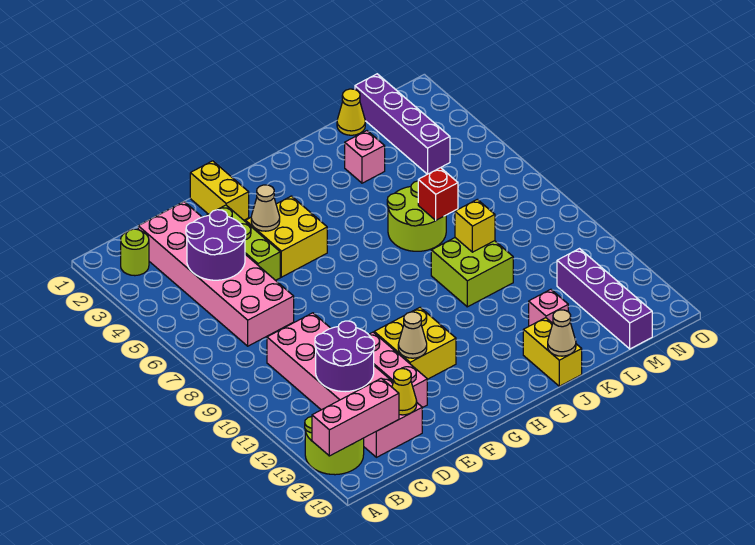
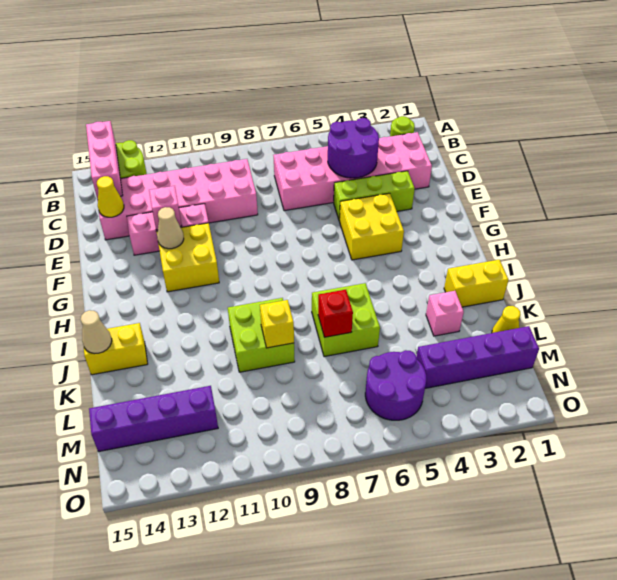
purple round brick C11:D12 level 2 -> purple round brick M5:N6 level 1
yellow brick F1:F2 level 1 -> yellow brick J1:J2 level 1
tan cone F4 level 2 -> none
lime round brick J6:K7 level 1 -> lime brick J6:K7 level 1
pink brick K13 level 1 -> pink brick E12 level 2

